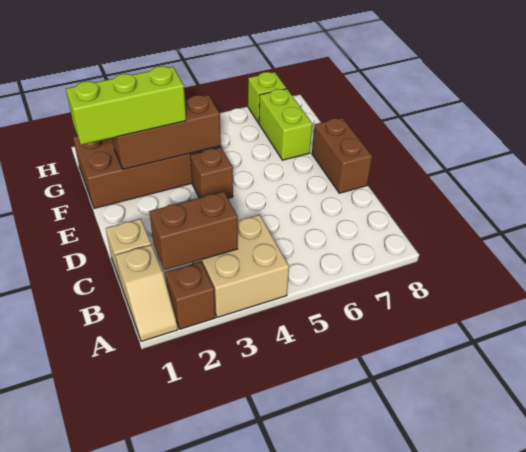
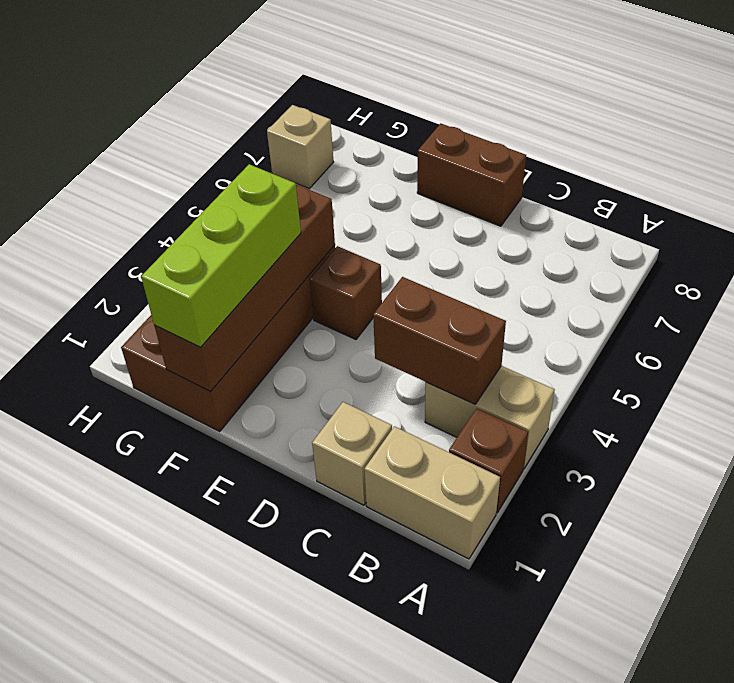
tan slope A1:B1 level 1 top B -> tan brick A1:B1 level 1
tan brick A3:B4 level 1 -> tan brick A3:B3 level 1
brown brick B2:B3 level 2 -> brown brick B3:C3 level 2
brown brick F2:F4 level 2 -> brown brick F1:F4 level 2
lime brick F7:G7 level 1 -> none
lime brick H7 level 1 -> tan brick H7 level 1

